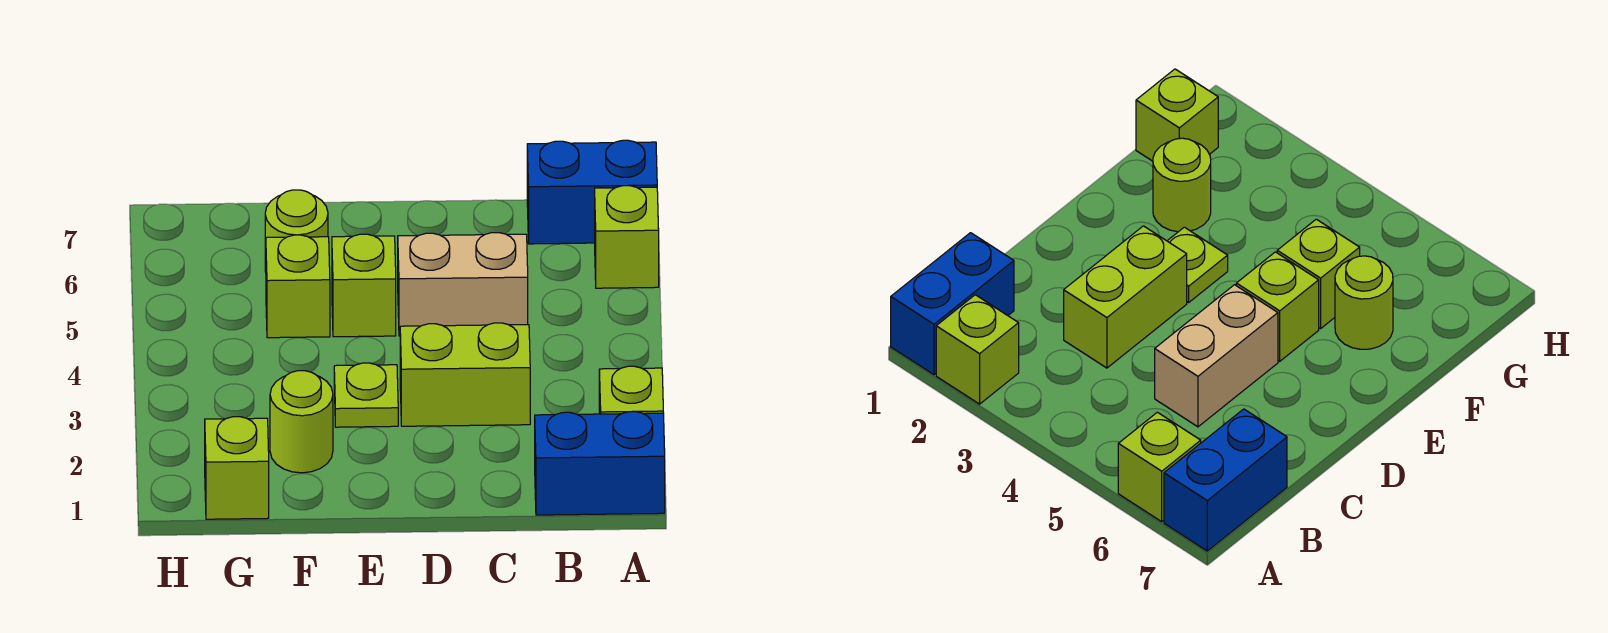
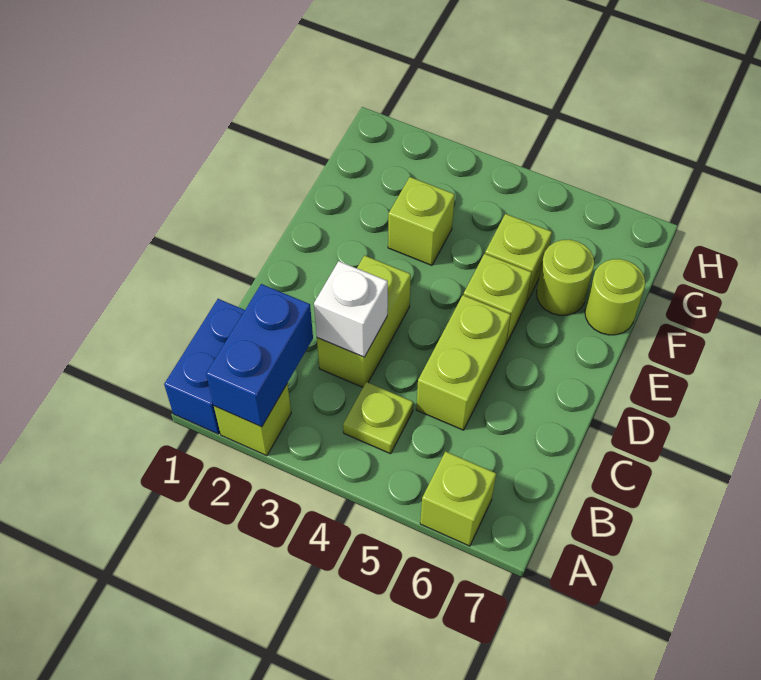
blue brick A7:B7 level 1 -> blue brick A2:B2 level 2
none -> white brick C3 level 2
tan brick C5:D5 level 1 -> lime brick C5:D5 level 1
lime plate E3 level 1 -> lime plate B4 level 1
lime round brick F2 level 1 -> lime round brick F7 level 1
lime brick G1 level 1 -> lime brick F3 level 1

